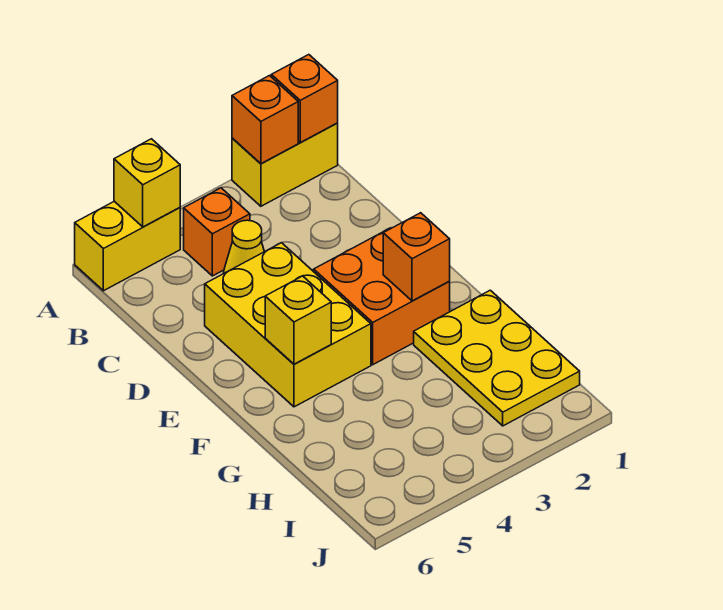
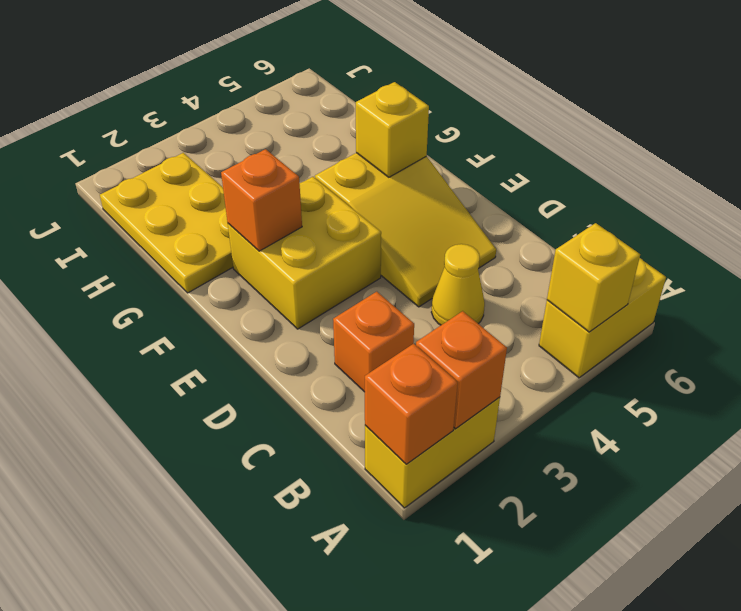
orange brick B4 level 1 -> orange brick C2 level 1
yellow brick D4:F5 level 1 -> yellow slope D4:F5 level 1 top F
orange brick E2:F3 level 1 -> yellow brick E2:F3 level 1

